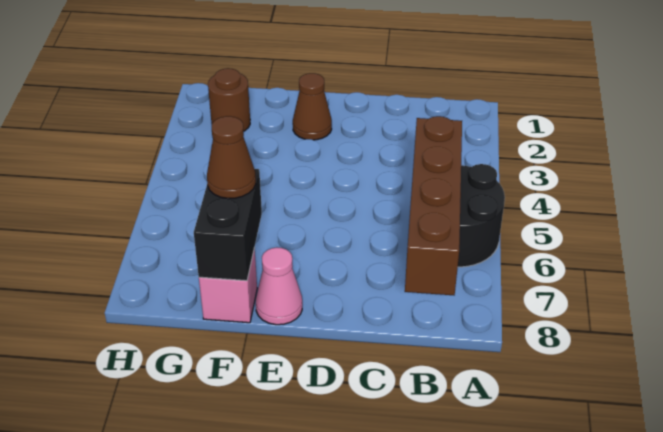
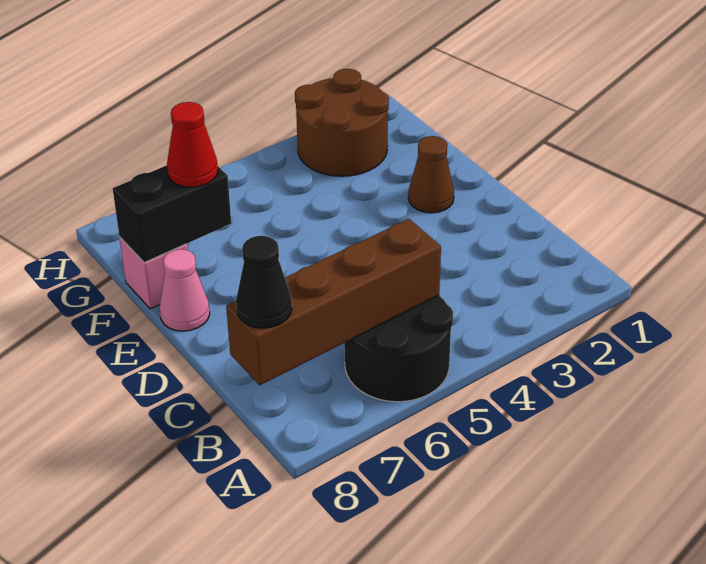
none -> black cone B8 level 3
brown cone F7 level 3 -> red cone F7 level 3
brown round brick G2 level 1 -> brown round brick G2:H3 level 1

